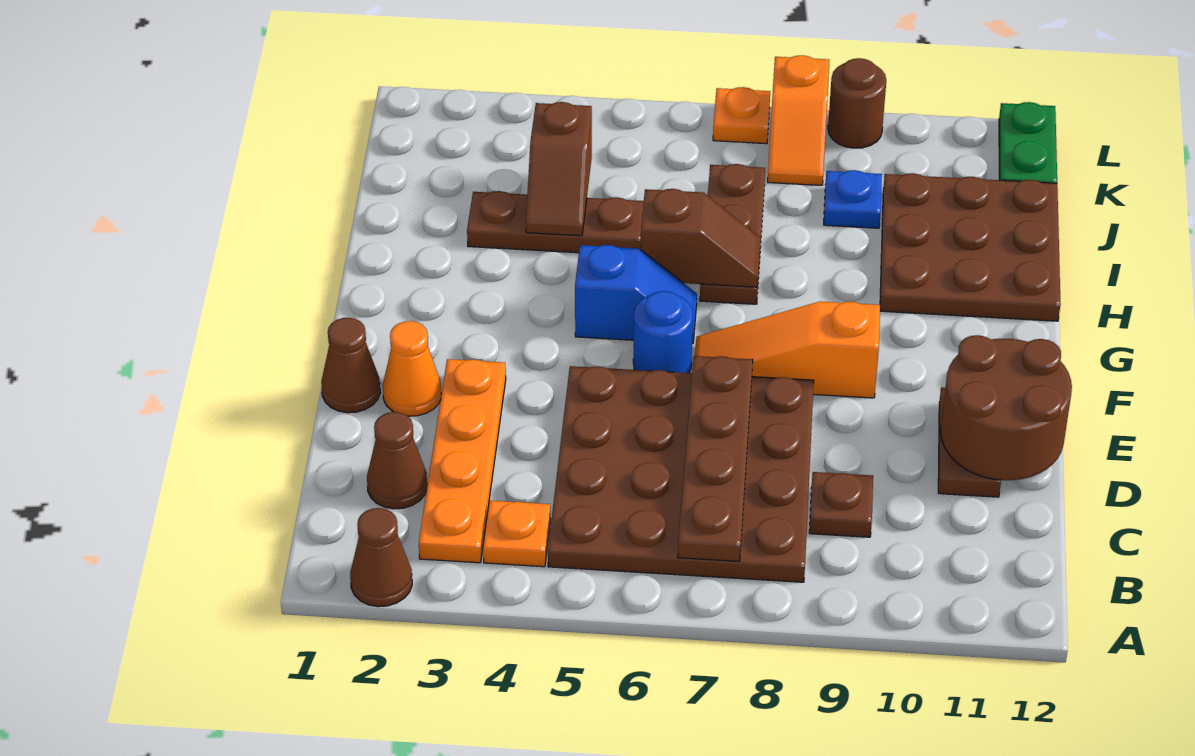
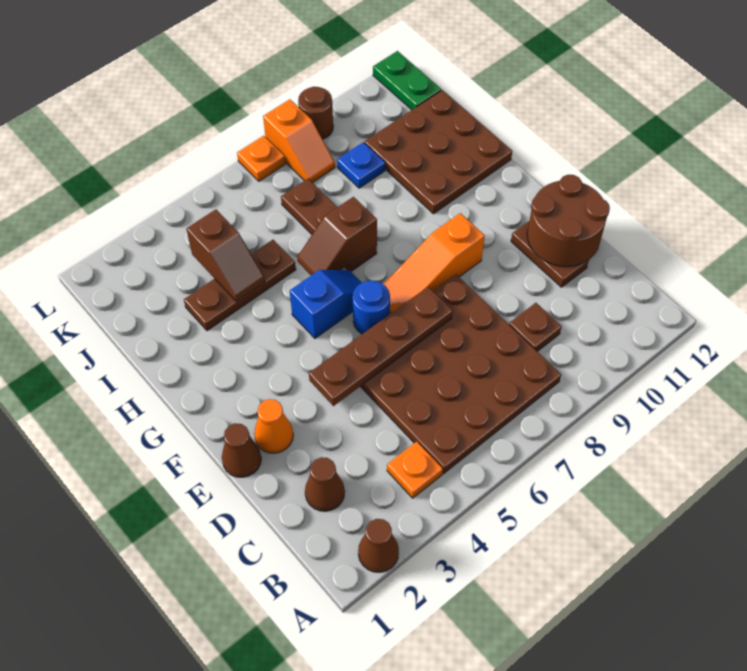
orange plate B3:E3 level 1 -> none
brown plate B7:E7 level 2 -> brown plate E4:E7 level 2
brown slope H6:H7 level 2 top 6 -> brown slope H6:H7 level 2 top 7

